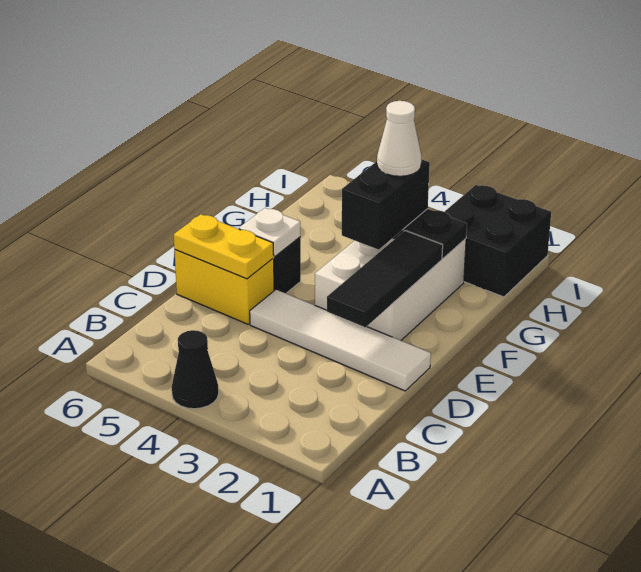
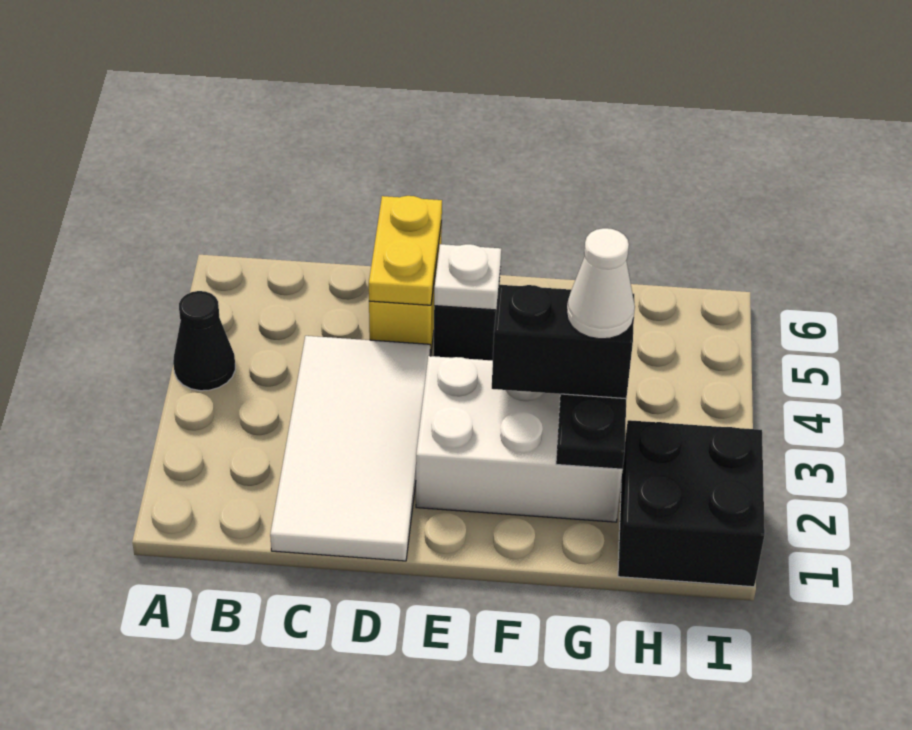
white tile D1:D4 level 1 -> white tile C1:D4 level 1
black tile D2:F2 level 2 -> none

